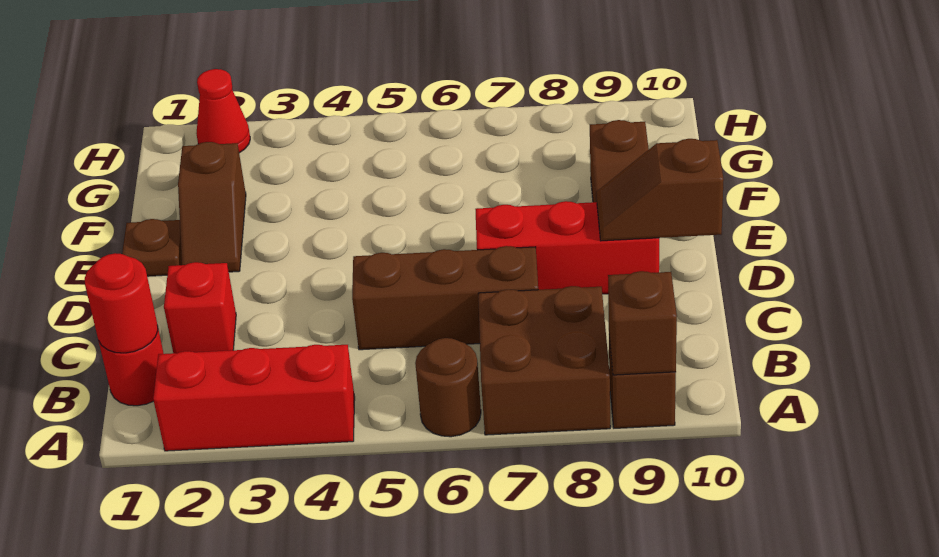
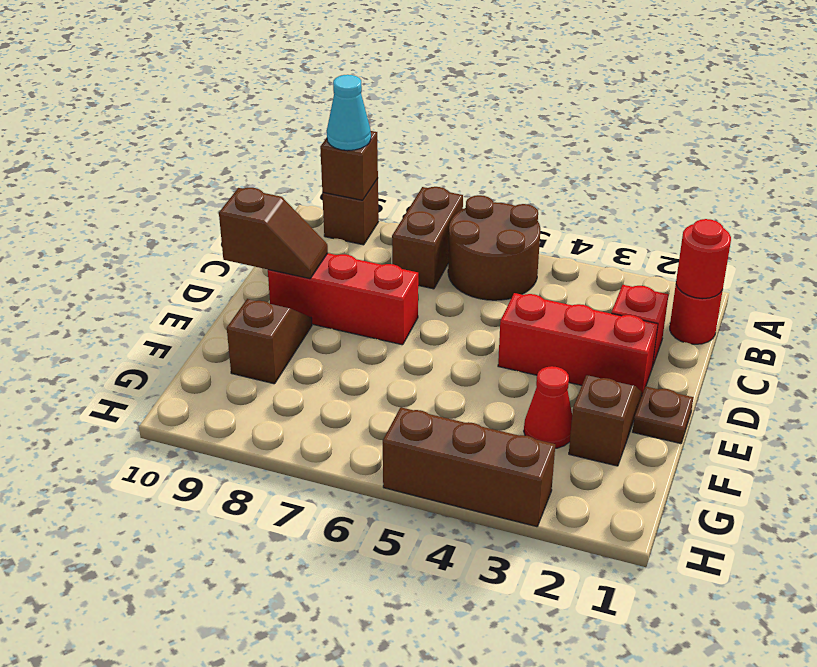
red brick A2:A4 level 1 -> red brick D2:D4 level 1
brown round brick A6 level 1 -> brown round brick A5:B6 level 1
brown brick A7:B8 level 1 -> brown brick A7:B7 level 1
none -> cyan cone A9 level 3
brown brick C5:C7 level 1 -> brown brick H3:H5 level 1
red cone H2 level 1 -> red cone F3 level 1

